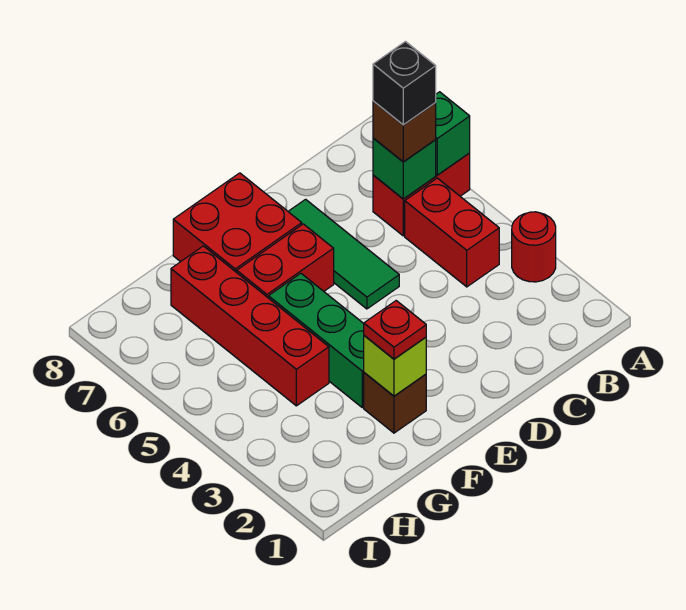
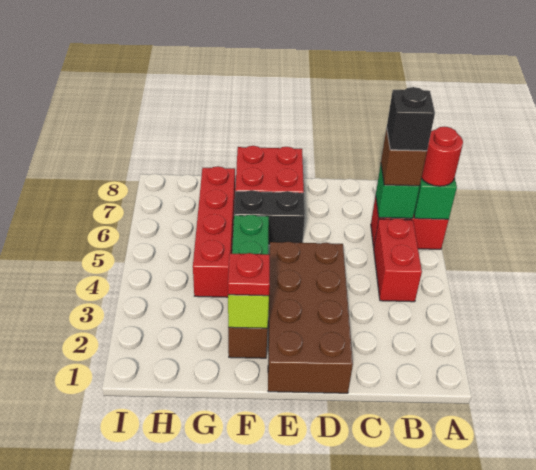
red round brick A3 level 1 -> red round brick A6 level 3
none -> brown brick D1:E4 level 1
green tile D5:D7 level 1 -> none
red brick E6:F6 level 1 -> black brick E6:F6 level 1

